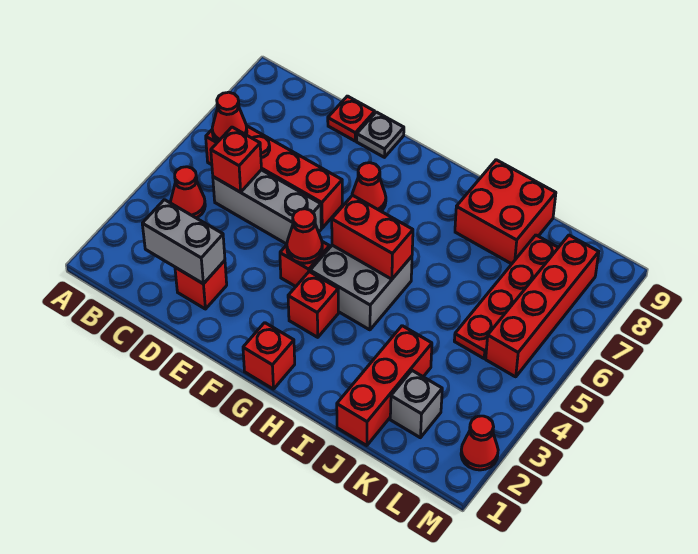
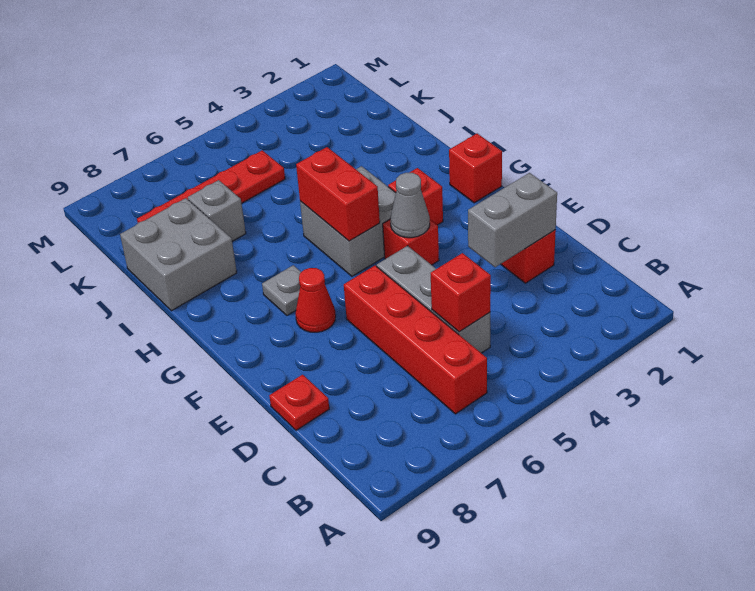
red cone B4 level 1 -> none
red cone B6 level 2 -> none
grey brick C2:D2 level 2 -> grey brick D2:D3 level 2
grey plate E9 level 1 -> grey plate G7 level 1
red cone F4 level 2 -> grey cone F4 level 2
red brick I8:J9 level 1 -> grey brick I8:J9 level 1
red brick J1:J3 level 1 -> none
grey brick K2 level 1 -> grey brick J7 level 1
red brick L5:L8 level 1 -> none
red cone M2 level 1 -> none

